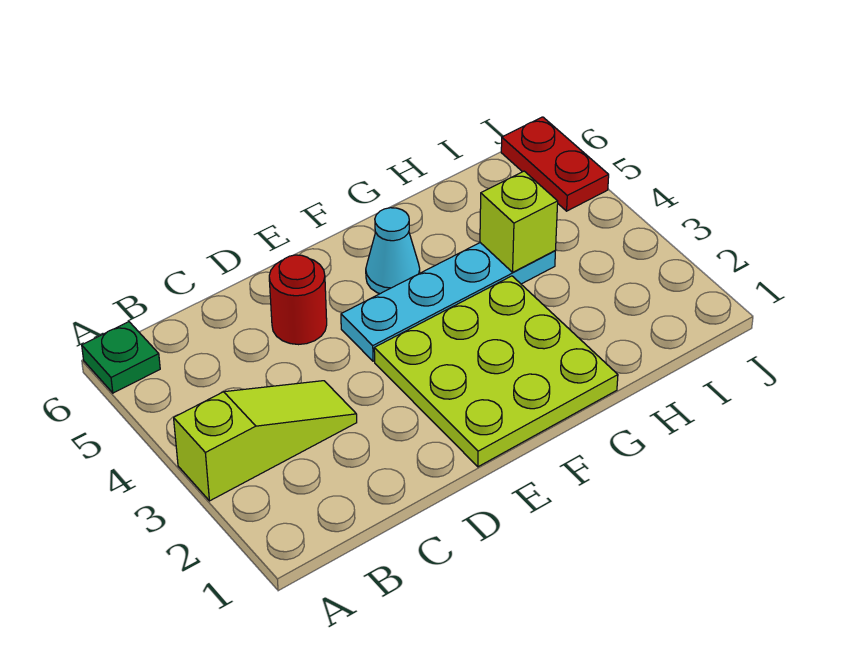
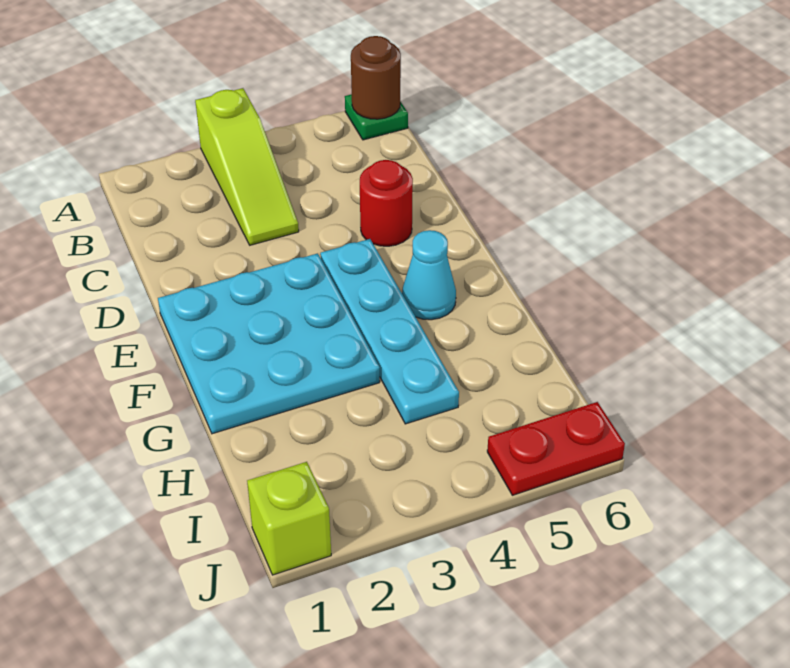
none -> brown round brick A6 level 2
lime plate E1:G3 level 1 -> cyan plate E1:G3 level 1
lime brick H4 level 2 -> lime brick J1 level 1

